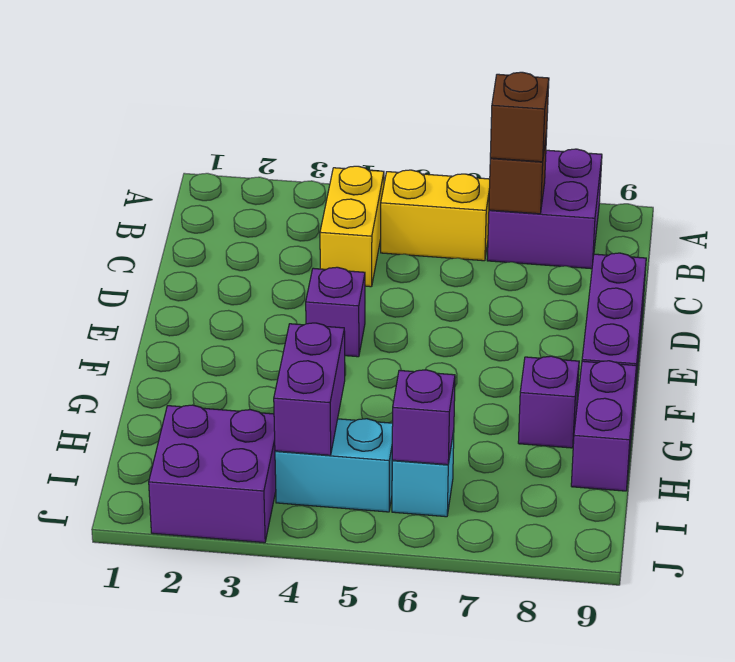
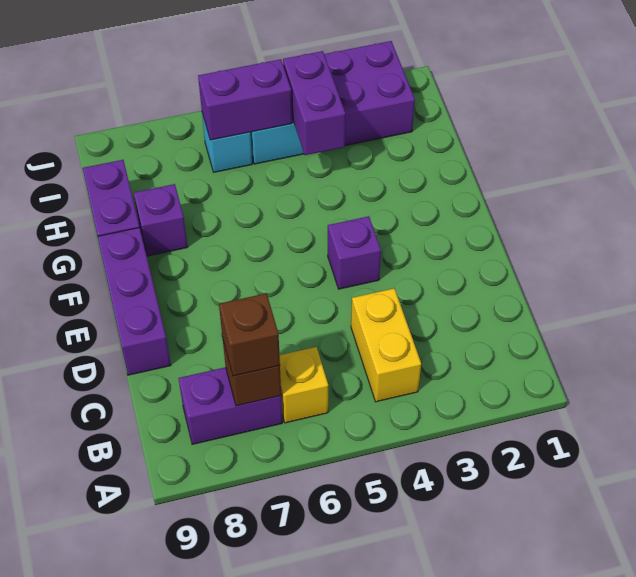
purple brick A7:B8 level 1 -> purple brick B7:B8 level 1
yellow brick B5:B6 level 1 -> yellow brick B6 level 1
purple brick I6 level 2 -> purple brick I5:I6 level 2

